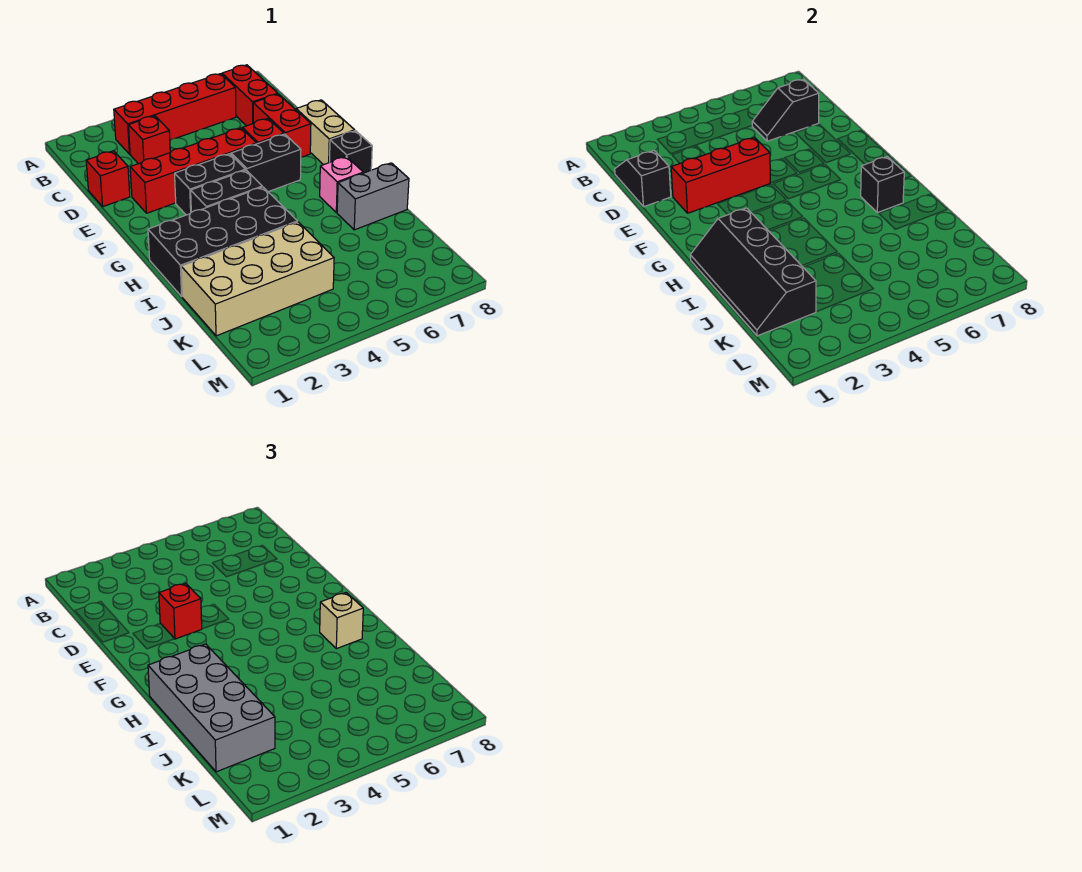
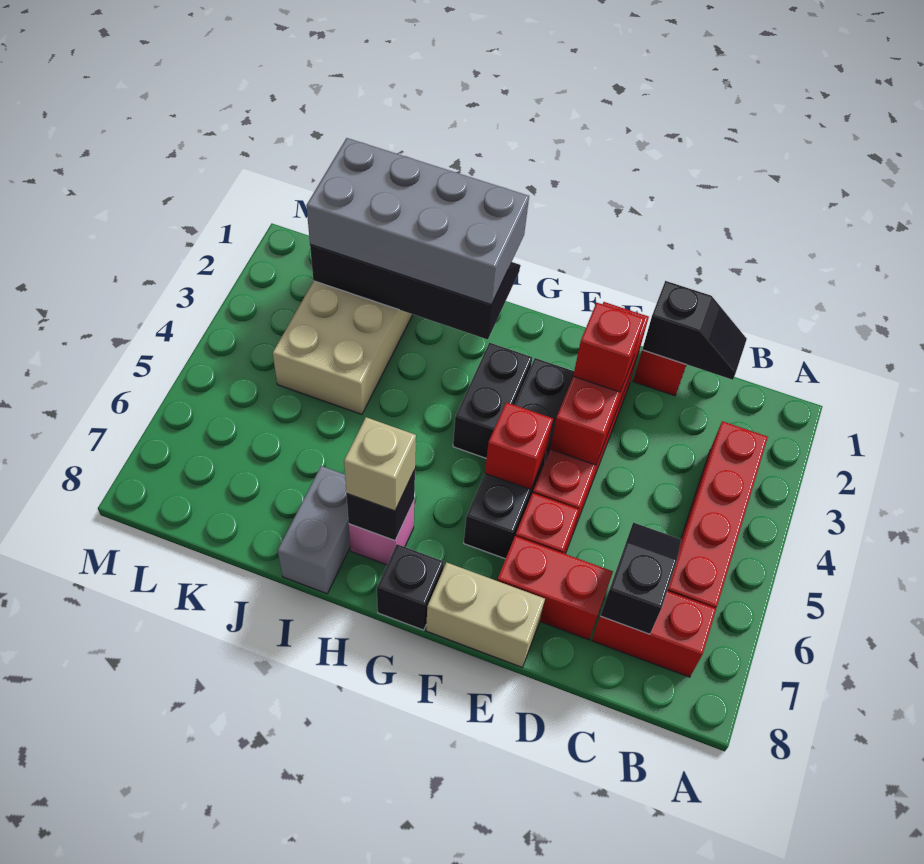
red brick C3 level 1 -> red brick F5 level 2
black brick H1:I4 level 1 -> none

